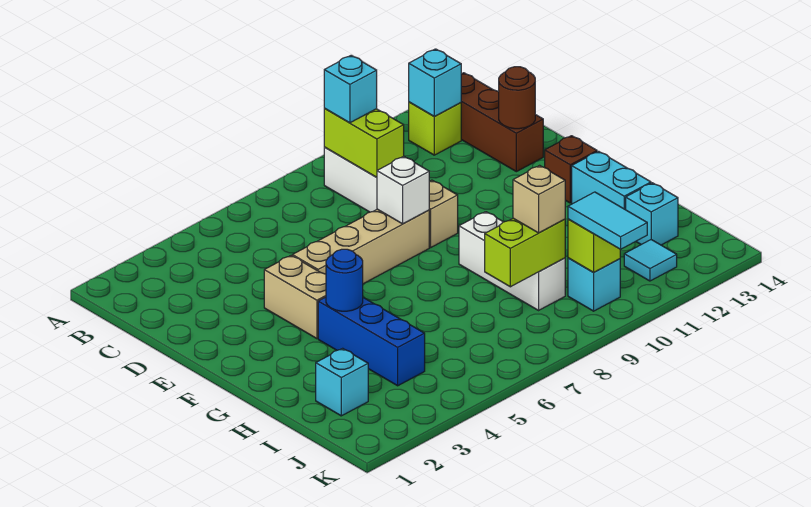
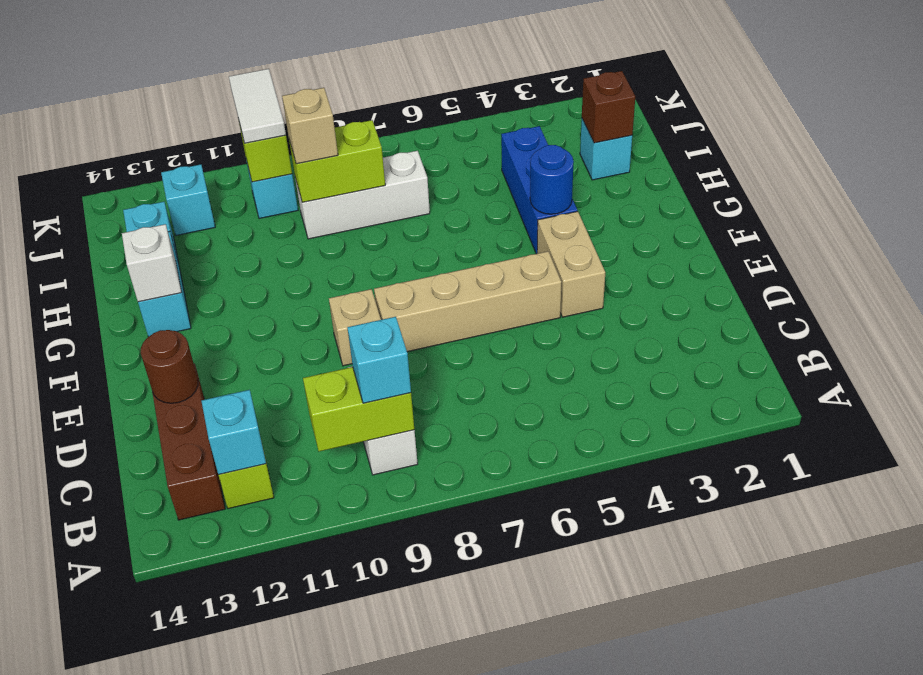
lime brick B9:C9 level 2 -> lime brick B9:B10 level 2
white brick E8 level 2 -> white brick G13 level 2
brown brick F13 level 1 -> brown brick I2 level 2
white brick G9:I9 level 1 -> white brick I7:I9 level 1
cyan tile J10:K10 level 3 -> white tile J10:K10 level 3
cyan tile J12 level 1 -> cyan brick J12 level 1

